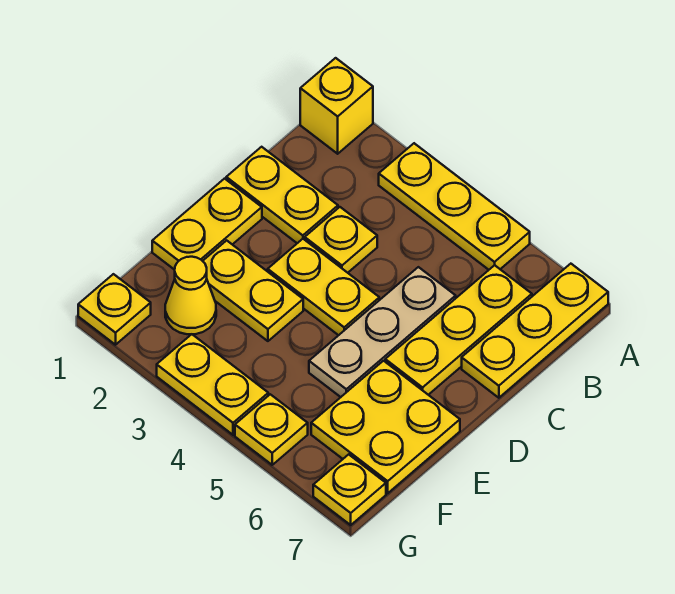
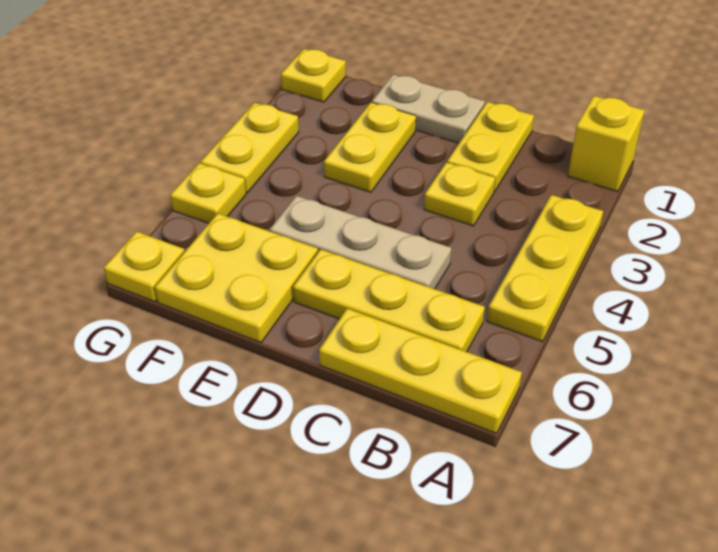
yellow plate D1:E1 level 1 -> tan plate D1:E1 level 1
yellow plate D3:D4 level 1 -> none
yellow cone F2 level 1 -> none

